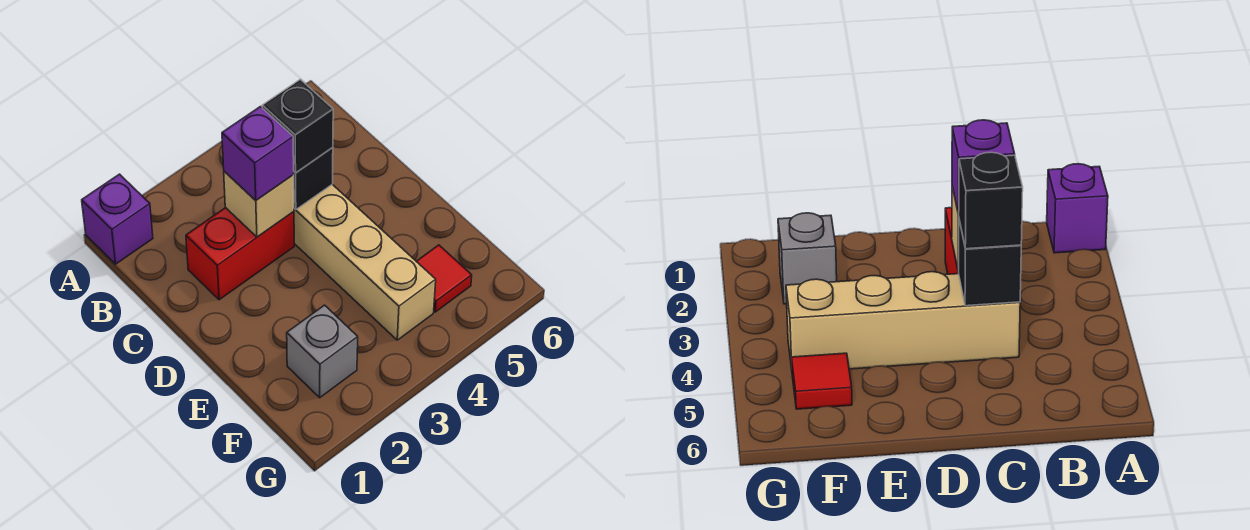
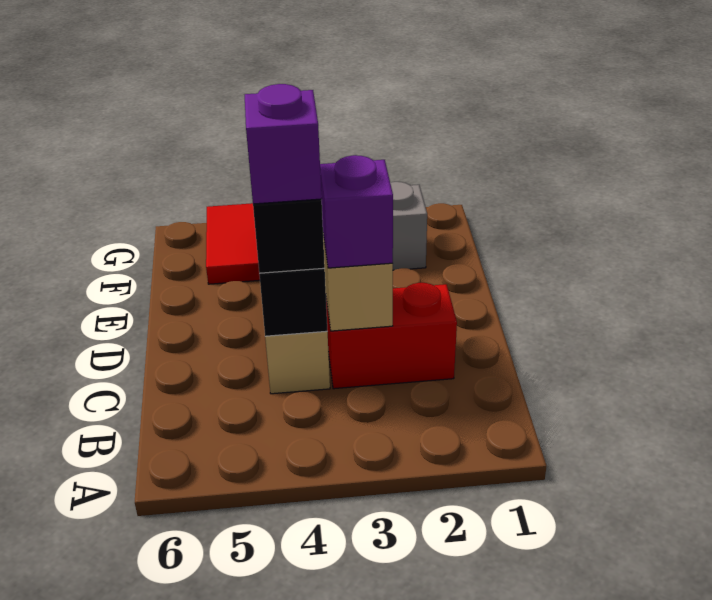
purple brick A1 level 1 -> purple brick C4 level 4
red tile F5 level 1 -> red tile F5:G5 level 1

